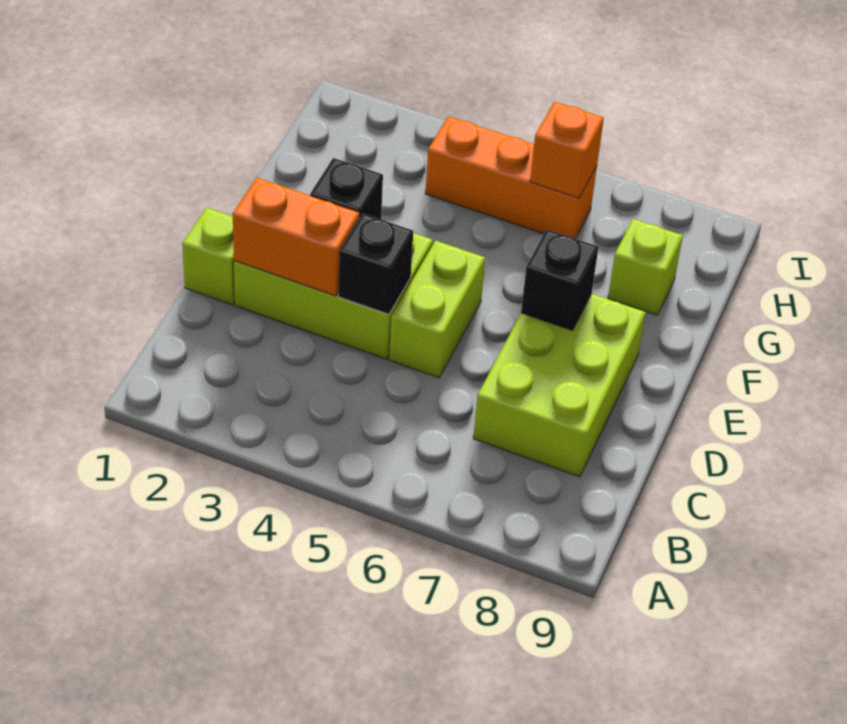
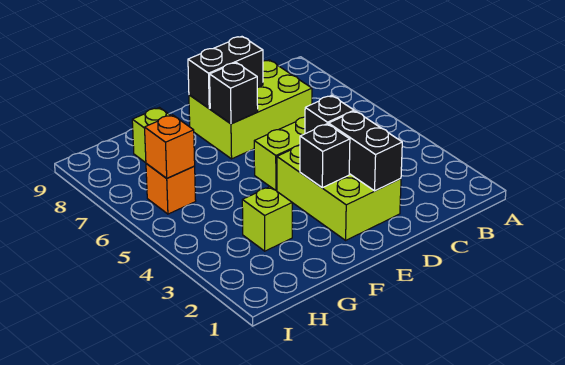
lime brick D1 level 1 -> lime brick G3 level 1
orange brick D2:D3 level 2 -> black brick D2:D3 level 2
none -> black brick D8:E8 level 2
orange brick H4:H6 level 1 -> orange brick H6 level 1

